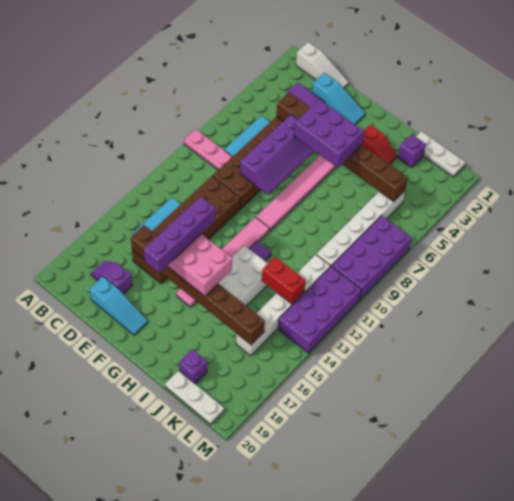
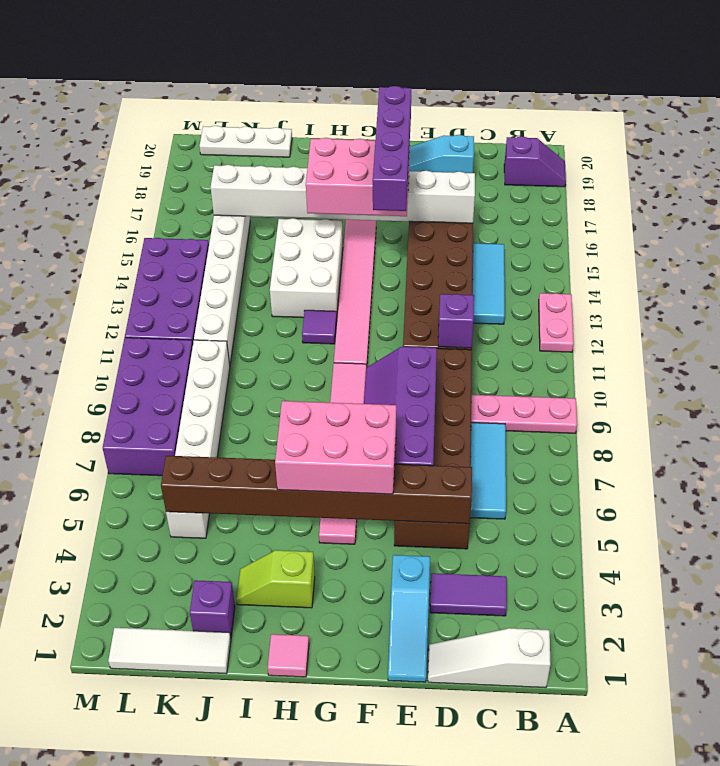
none -> pink plate A12:A13 level 1
purple slope C18:D18 level 1 top D -> purple slope A19:B19 level 1 top B
cyan slope D2:F2 level 1 top D -> cyan slope E1:E3 level 1 top 3
brown brick D16:K16 level 2 -> white brick D16:K16 level 2
purple brick F5:H6 level 3 -> pink brick F5:H6 level 3
none -> pink tile H1 level 1
red slope H3:I3 level 1 top H -> lime slope H3:I3 level 1 top H
white plate J1:L1 level 1 -> white tile J1:L1 level 1
red brick J13:K13 level 2 -> none
purple brick J19 level 1 -> purple brick D11 level 2

